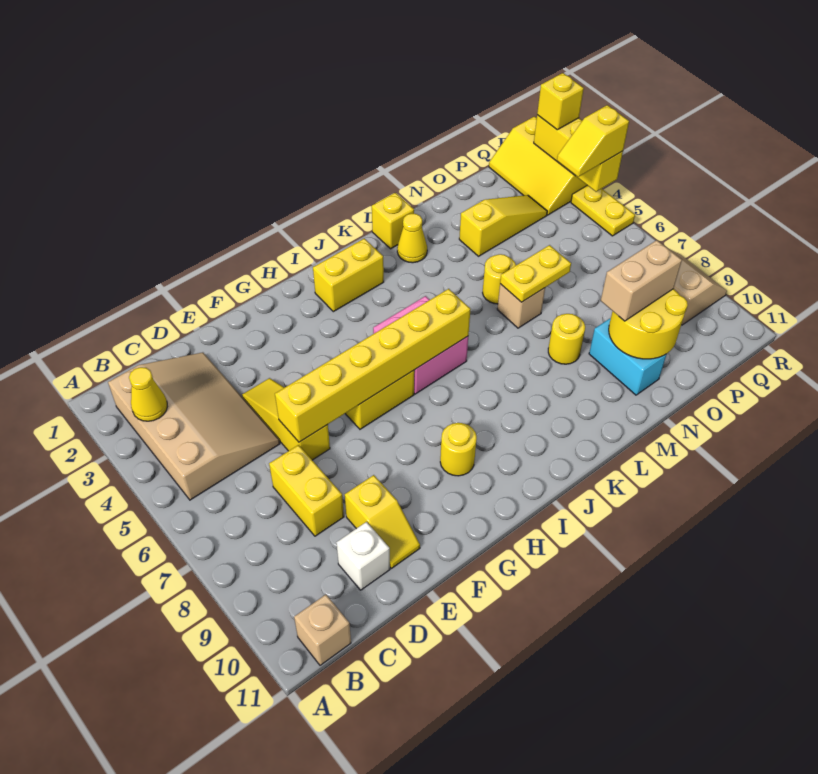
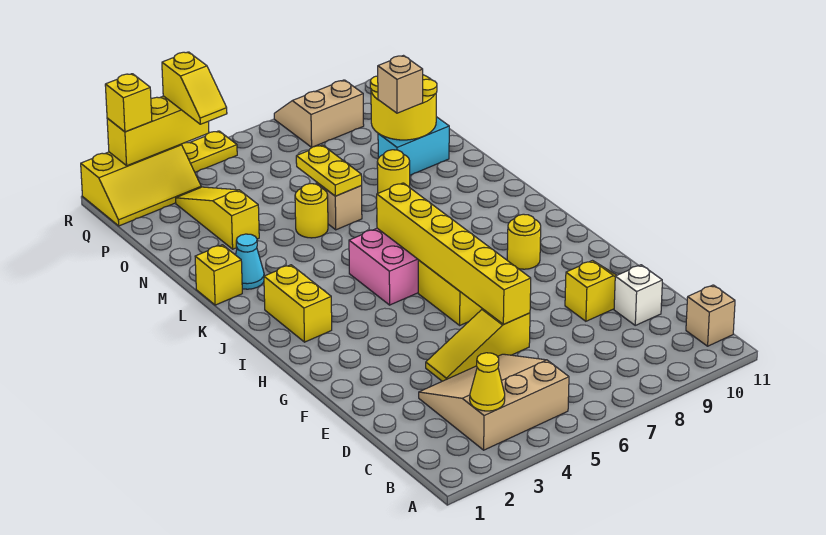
tan slope B2:D5 level 1 top B -> tan slope B3:D5 level 1 top B
yellow brick D7:D8 level 1 -> none
yellow cone L2 level 1 -> cyan cone L2 level 1
tan brick N9:O9 level 3 -> tan brick N9 level 3

